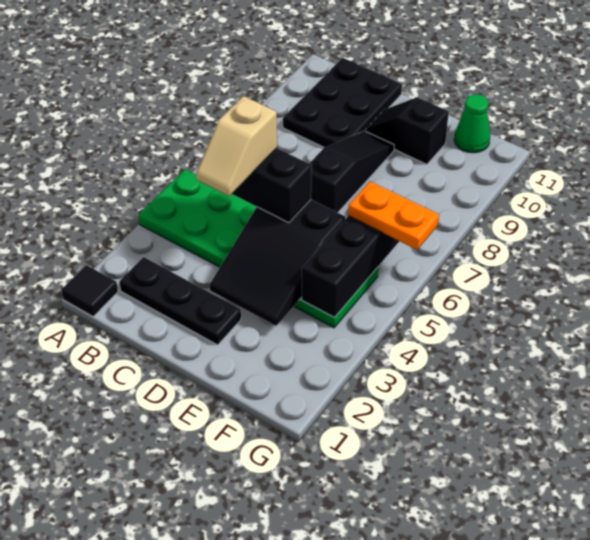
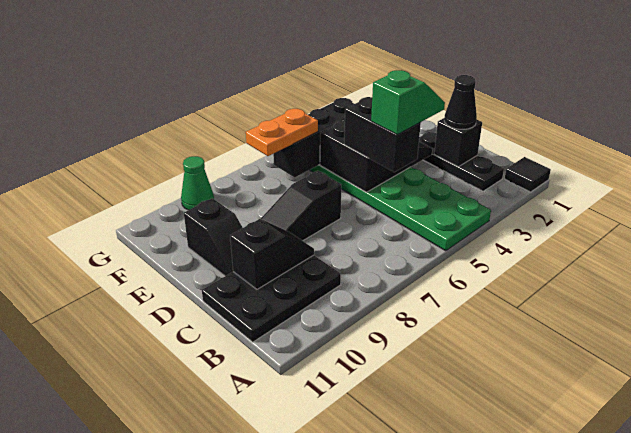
none -> black brick C2 level 2
none -> black cone C2 level 3
tan slope C4:C5 level 4 top 5 -> green slope C4:C5 level 4 top 5
none -> black slope C9:C10 level 2 top 10
orange plate F6:G6 level 3 -> orange plate F6:F7 level 3
green cone F11 level 1 -> green cone G9 level 1

